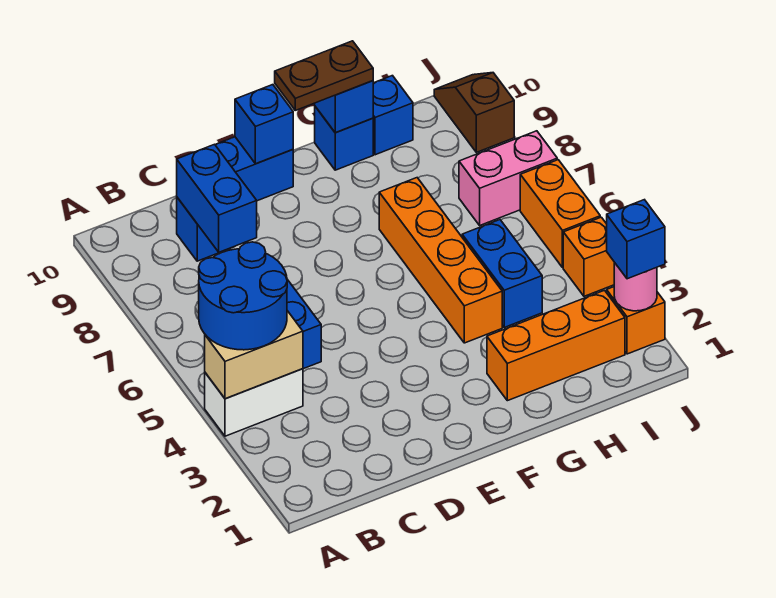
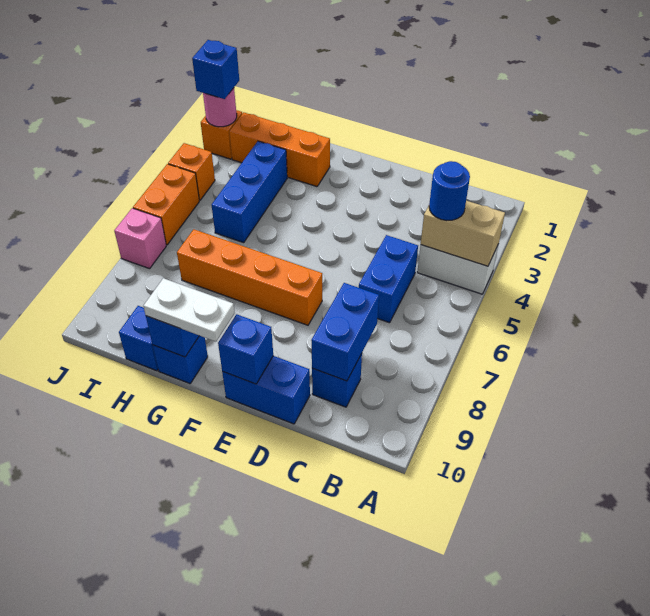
blue round brick A4:B5 level 3 -> blue round brick B4 level 3
brown plate F10:G10 level 3 -> white plate F10:G10 level 3
orange brick G4:G7 level 1 -> orange brick E7:H7 level 1
blue brick H4:H5 level 1 -> blue brick H3:H5 level 1
pink brick I7:J7 level 1 -> pink brick J7 level 1
brown slope J9:J10 level 1 top 9 -> none

